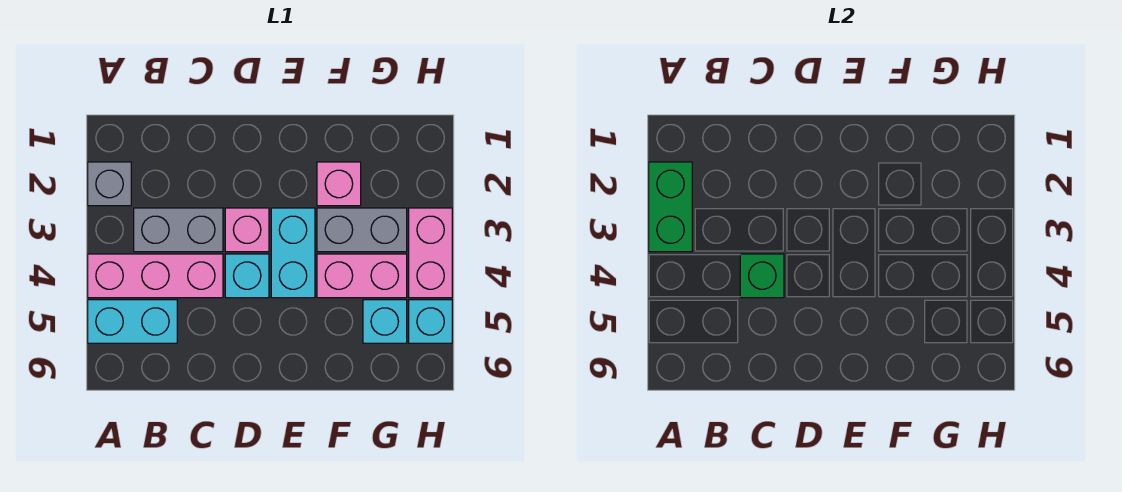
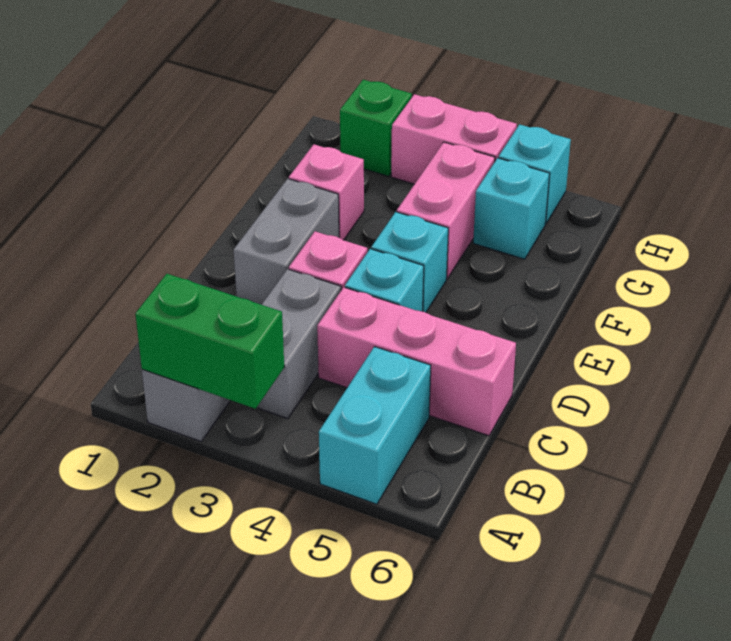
pink brick A4:C4 level 1 -> pink brick C4:C6 level 1
green brick C4 level 2 -> green brick H2 level 1
cyan brick E3:E4 level 1 -> cyan brick E4 level 1
grey brick F3:G3 level 1 -> grey brick D2:E2 level 1

